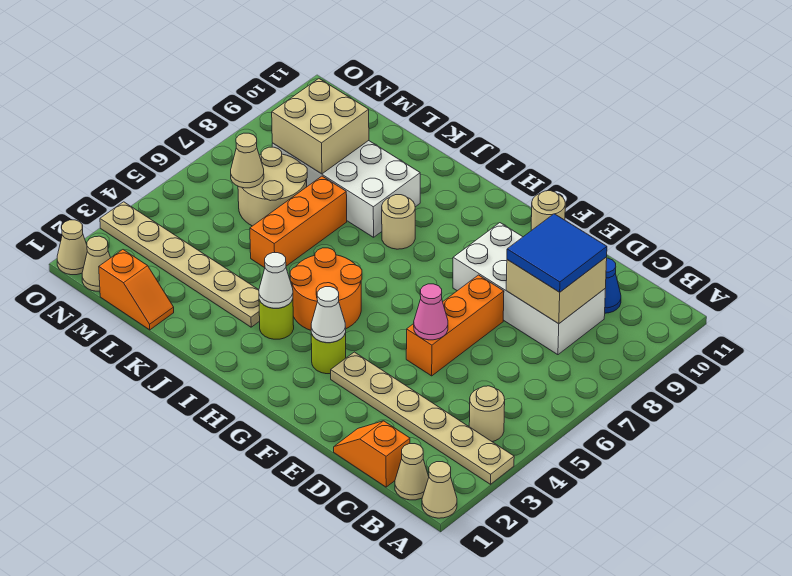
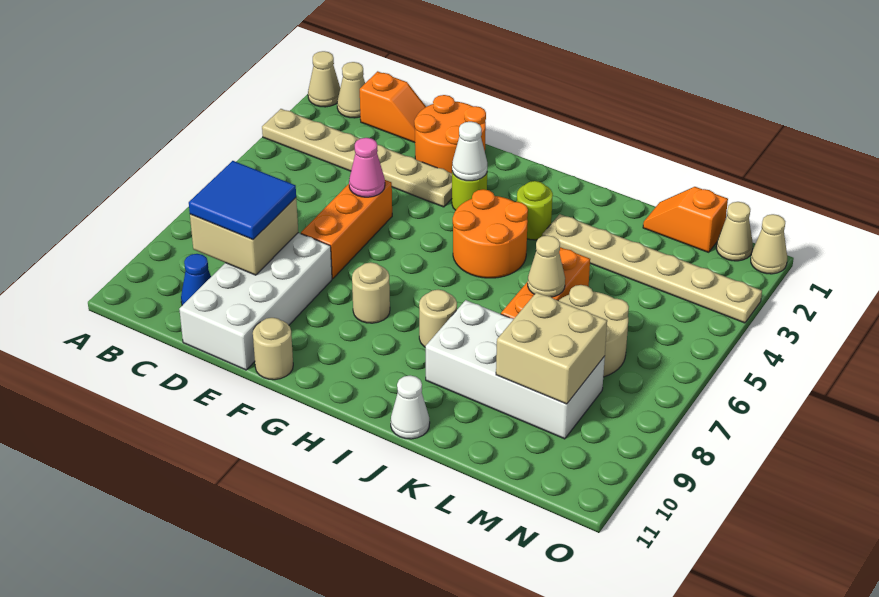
tan round brick B4 level 1 -> tan round brick G8 level 1
white brick C8:F9 level 1 -> white brick D8:E11 level 1
none -> orange round brick E1:F2 level 1
white cone I3 level 2 -> white cone J11 level 1
tan cone M6 level 2 -> tan cone K6 level 2

